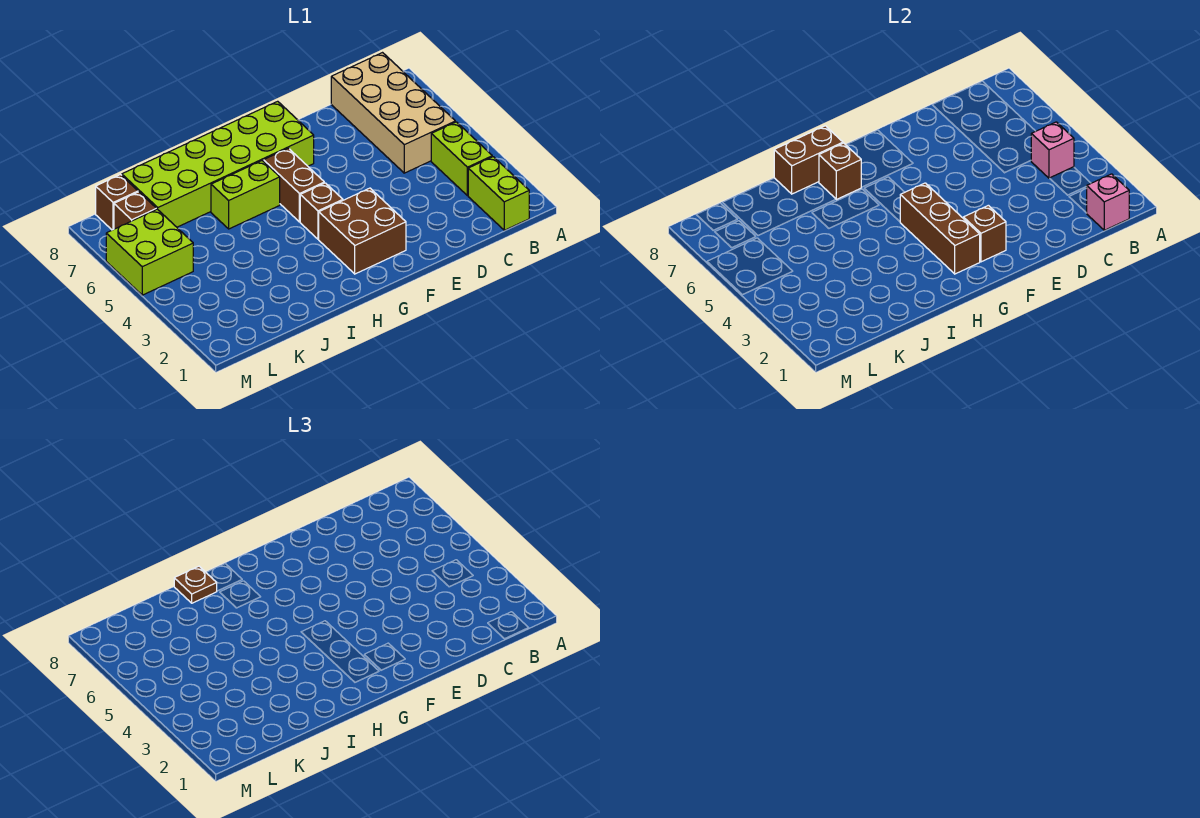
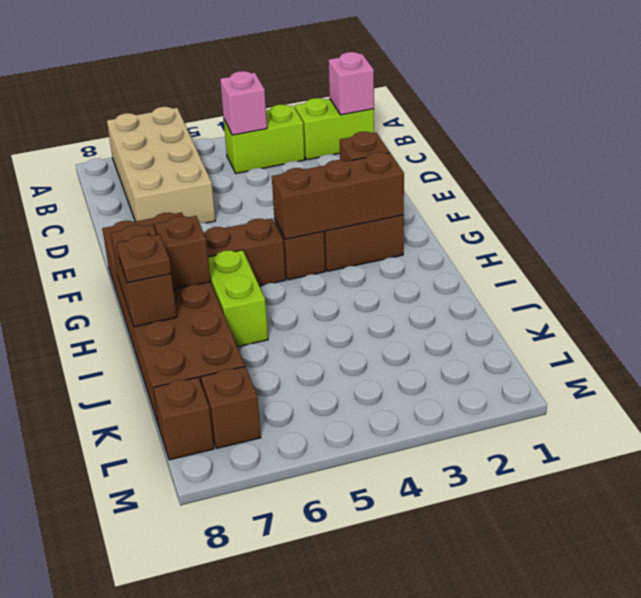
tan brick B5:C8 level 1 -> tan brick A6:D7 level 1
lime brick F7:K8 level 1 -> brown brick F7:K8 level 1
lime brick L5:M6 level 1 -> none

